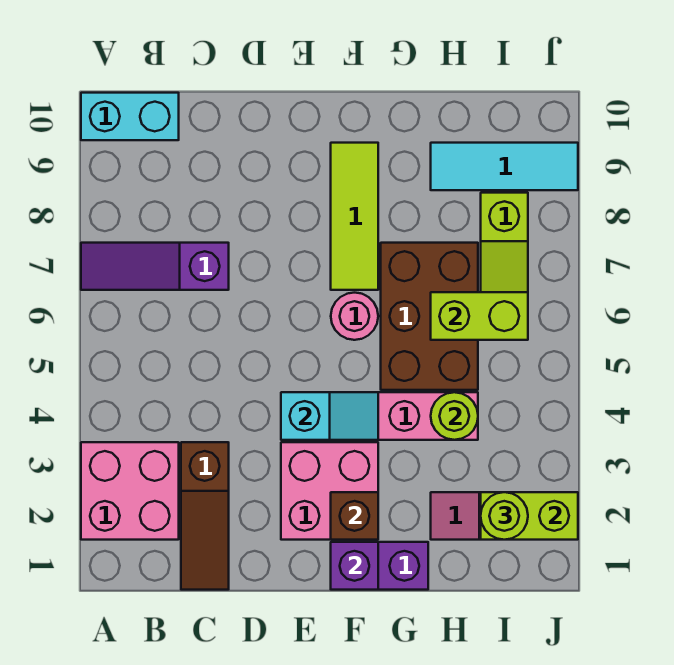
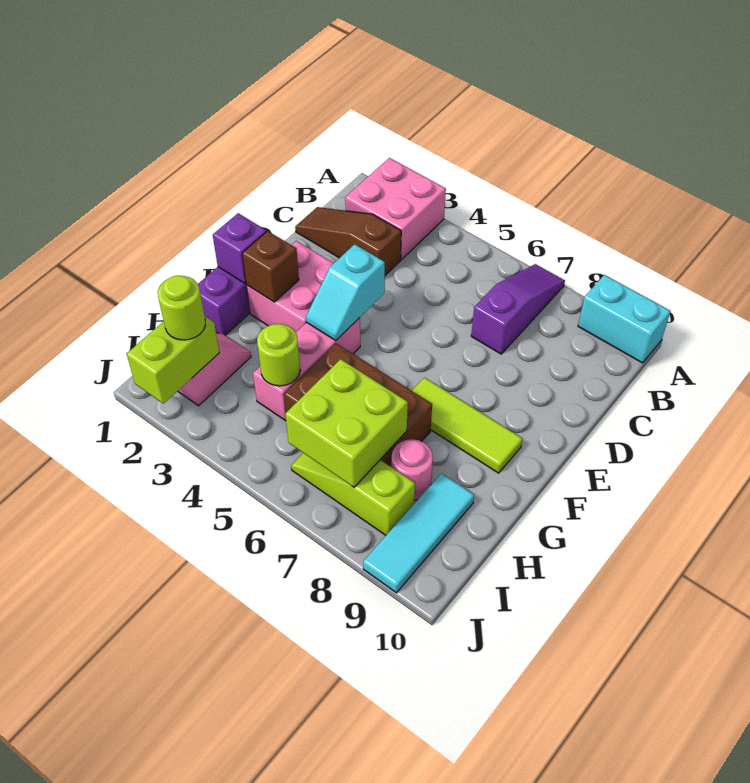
cyan brick A10:B10 level 1 -> cyan brick A9:A10 level 1
pink round brick F6 level 1 -> pink round brick H8 level 1
lime brick H6:I6 level 2 -> lime brick H6:I7 level 2

